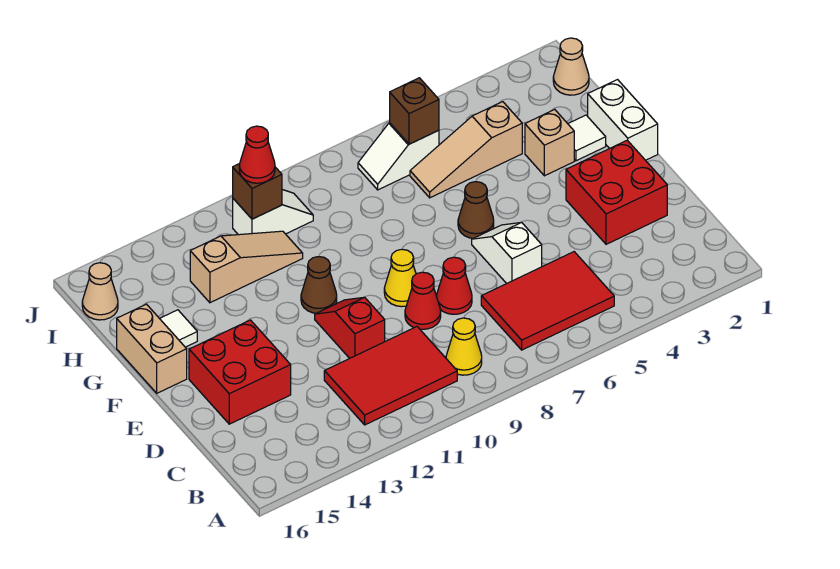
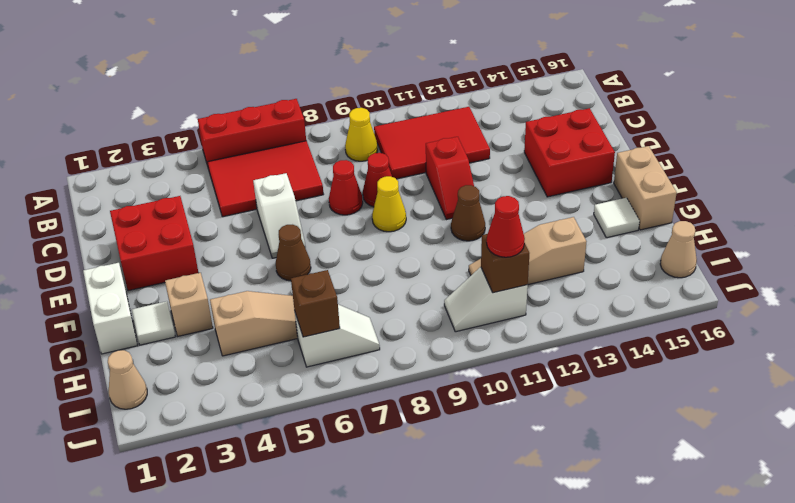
none -> red brick A5:A7 level 1

